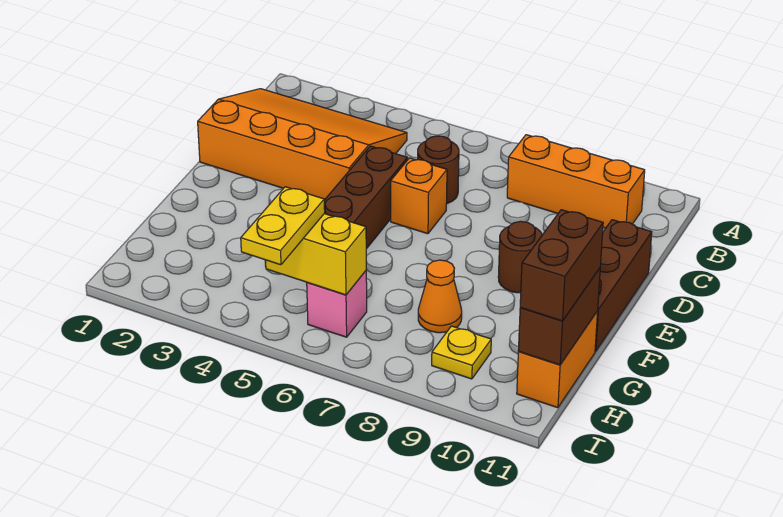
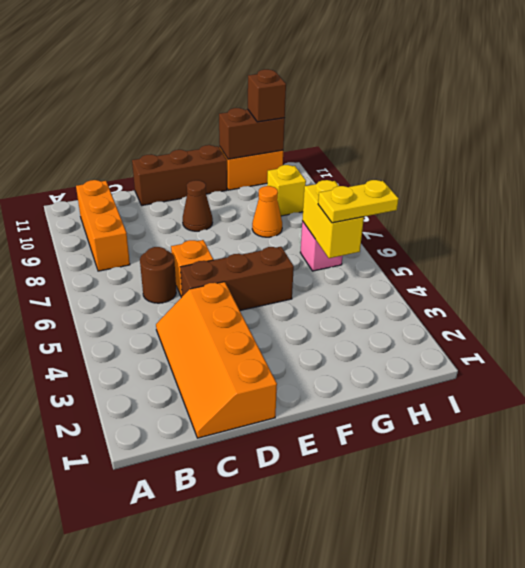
orange slope B1:D4 level 1 top D -> orange slope C1:D4 level 1 top D
brown round brick E9 level 1 -> brown cone E9 level 1
brown brick G11:H11 level 3 -> brown brick H11 level 3
yellow plate H9 level 1 -> yellow brick H9 level 1

